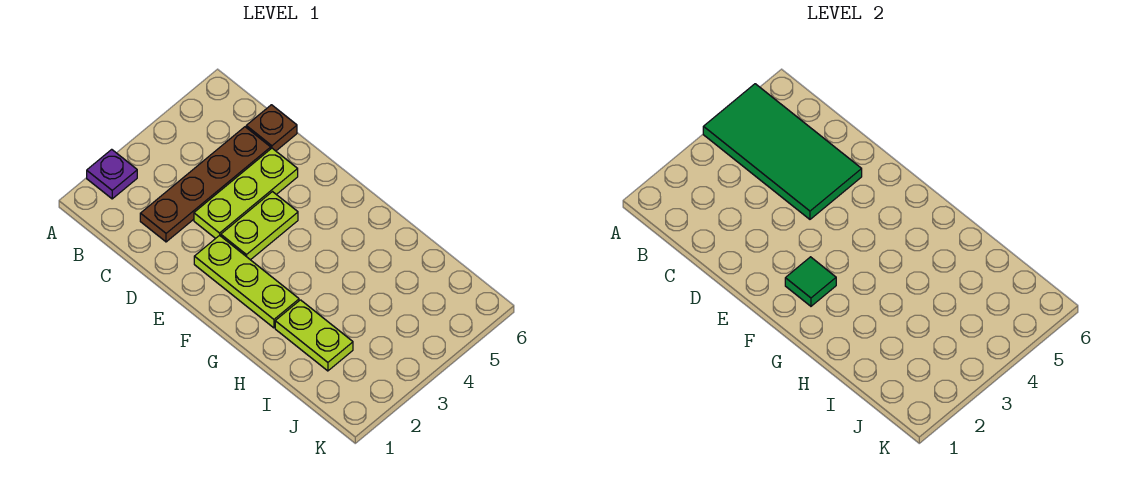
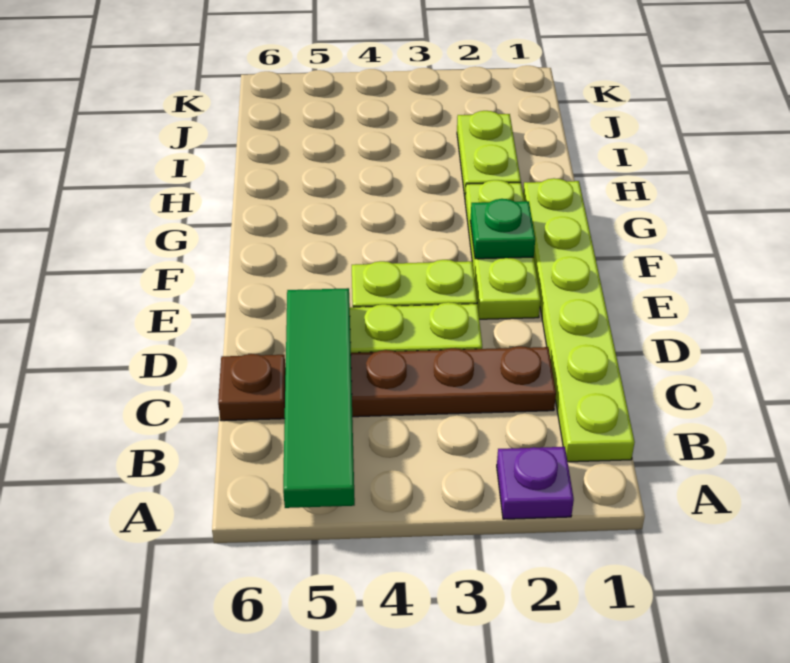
green tile A4:D5 level 2 -> green tile A5:D5 level 2
none -> lime plate B1:G1 level 1
green tile F2 level 2 -> green plate F2 level 2

